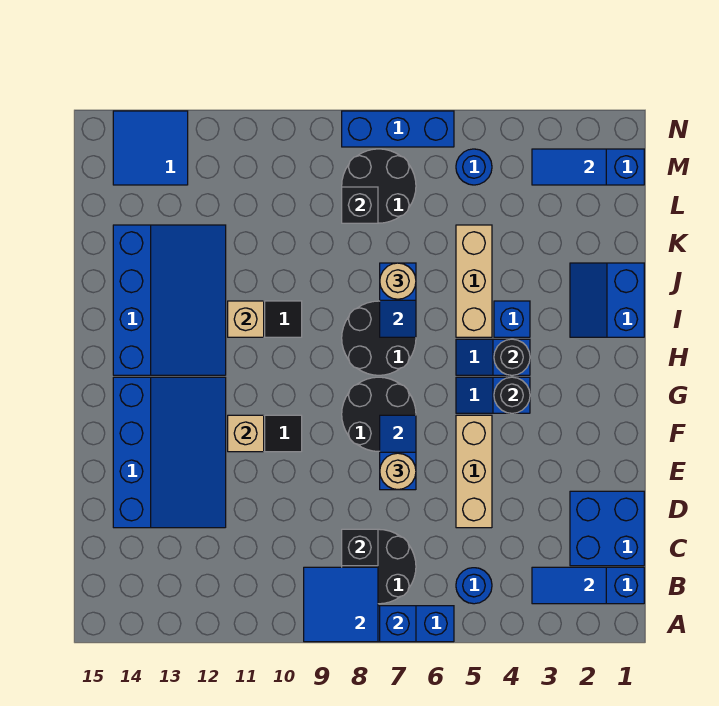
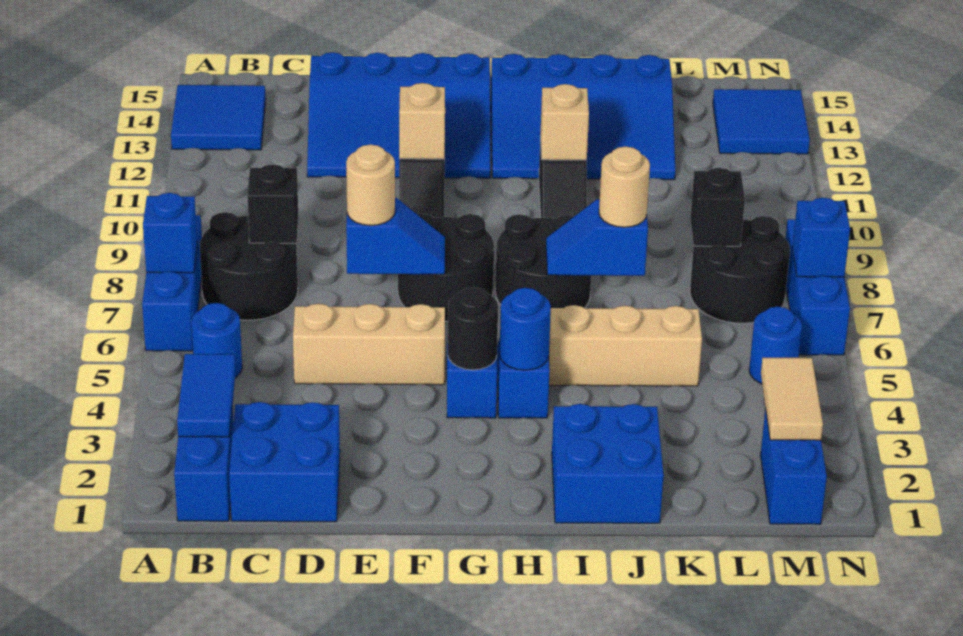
blue tile A8:B9 level 2 -> blue tile A13:B14 level 1
black round brick H4 level 2 -> blue round brick H4 level 2
blue slope I1:J2 level 1 top 1 -> blue brick I1:J2 level 1
blue brick I4 level 1 -> blue brick N7 level 2
blue tile M2:M3 level 2 -> tan tile M2:M3 level 2

